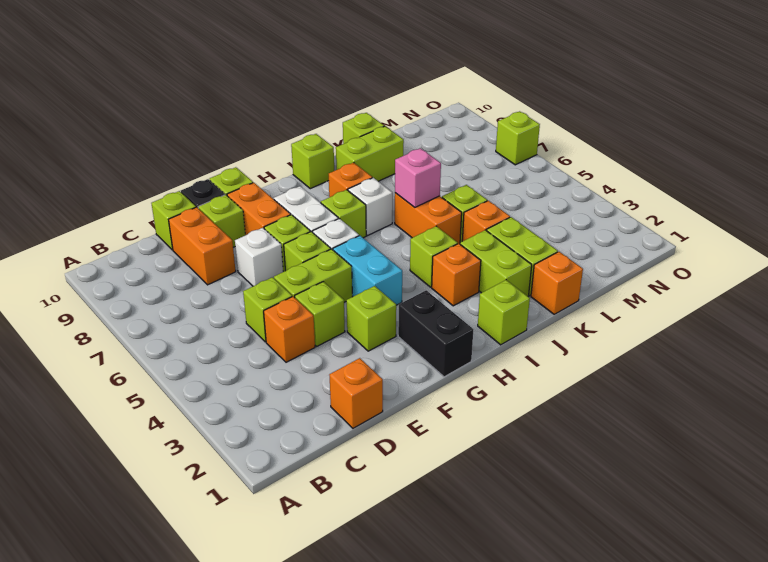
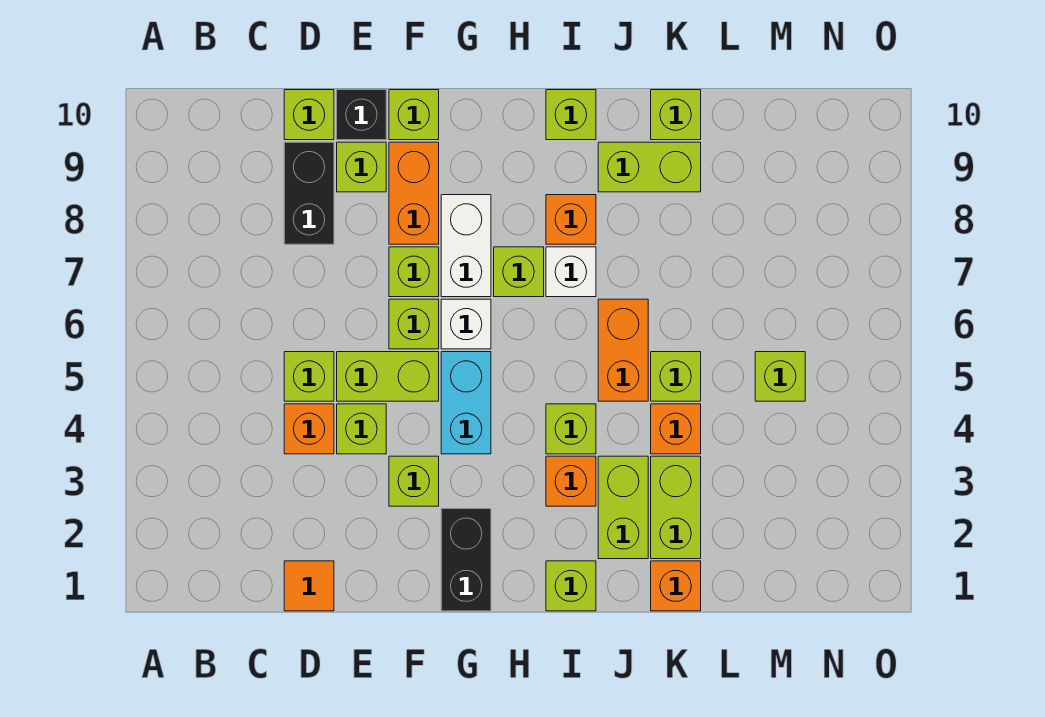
orange brick D1 level 1 -> orange tile D1 level 1
orange brick D8:D9 level 1 -> black brick D8:D9 level 1
white brick E7 level 1 -> none
pink brick J6 level 2 -> none
lime brick O7 level 1 -> lime brick M5 level 1

